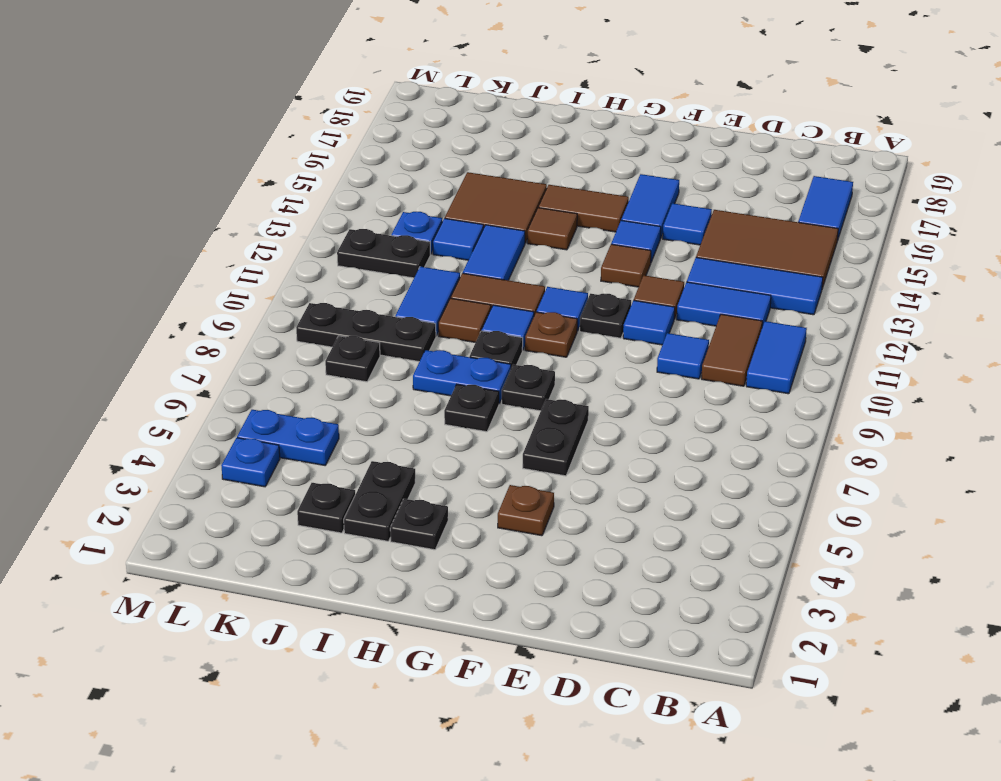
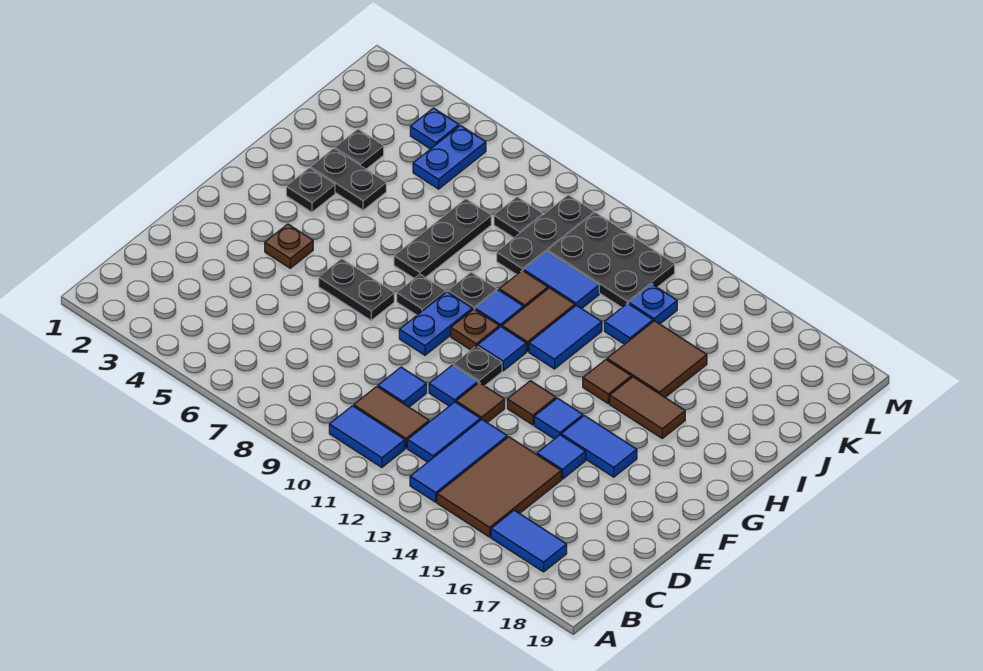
brown tile G15:H15 level 1 -> brown tile H15:H16 level 1
black plate H7 level 1 -> black plate H7:J7 level 1
blue plate H8:I8 level 1 -> blue plate F9:G9 level 1
blue tile I12:I13 level 1 -> blue tile H12:I12 level 1
black plate K12:L12 level 1 -> black plate K10:L12 level 1

